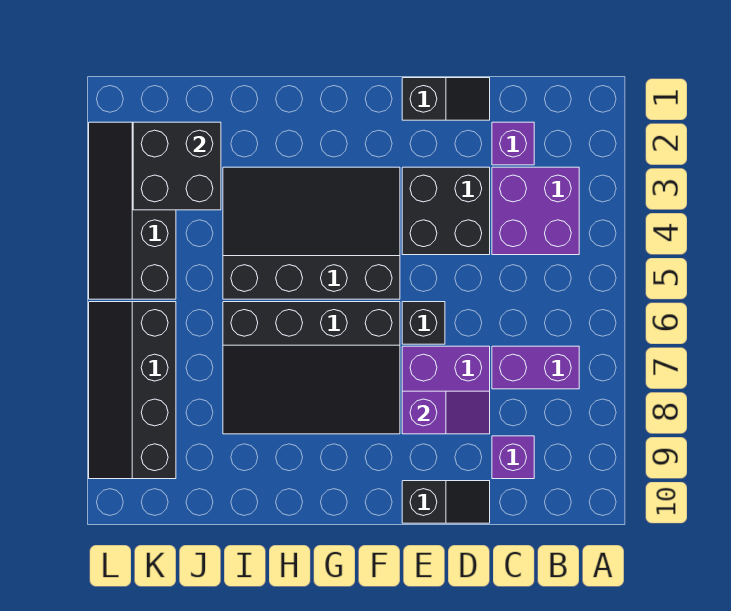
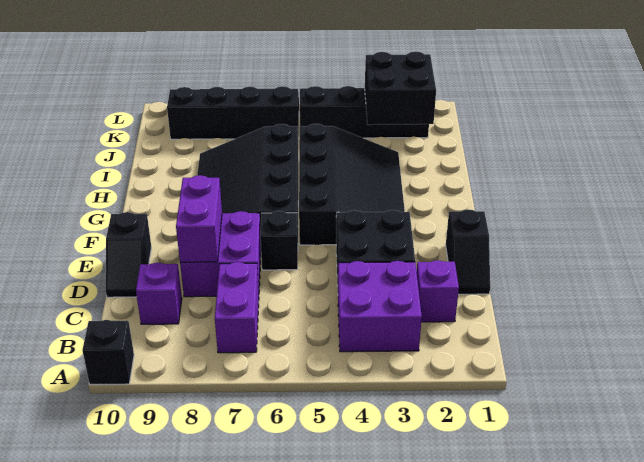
none -> black brick A10 level 1
purple slope D8:E8 level 2 top E -> purple brick D8:E8 level 2

